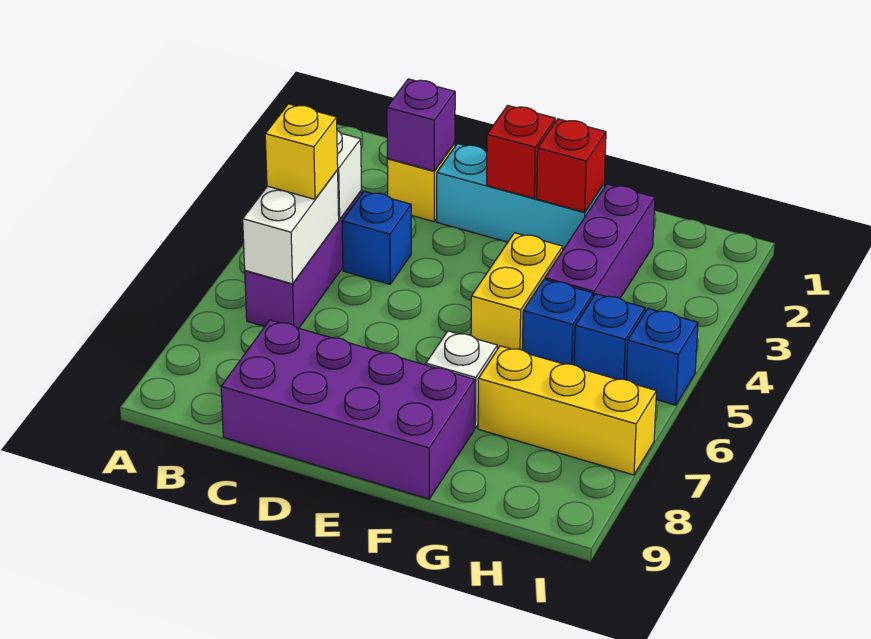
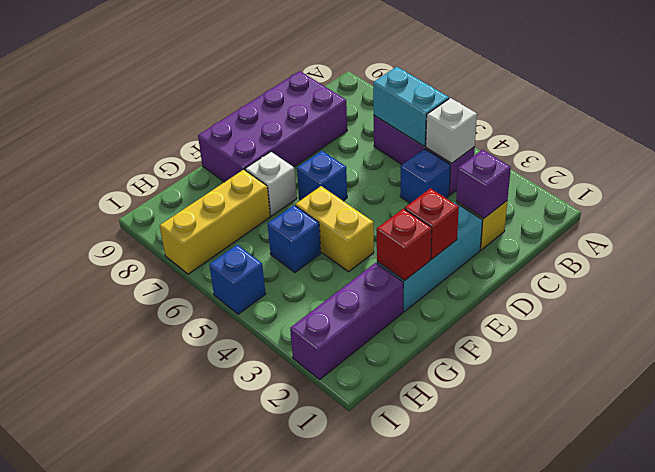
white brick B5:B6 level 2 -> cyan brick B5:B6 level 2
yellow brick B5 level 3 -> none
purple brick G2:G4 level 1 -> purple brick G2:I2 level 1
blue brick H5 level 1 -> blue brick E6 level 1

